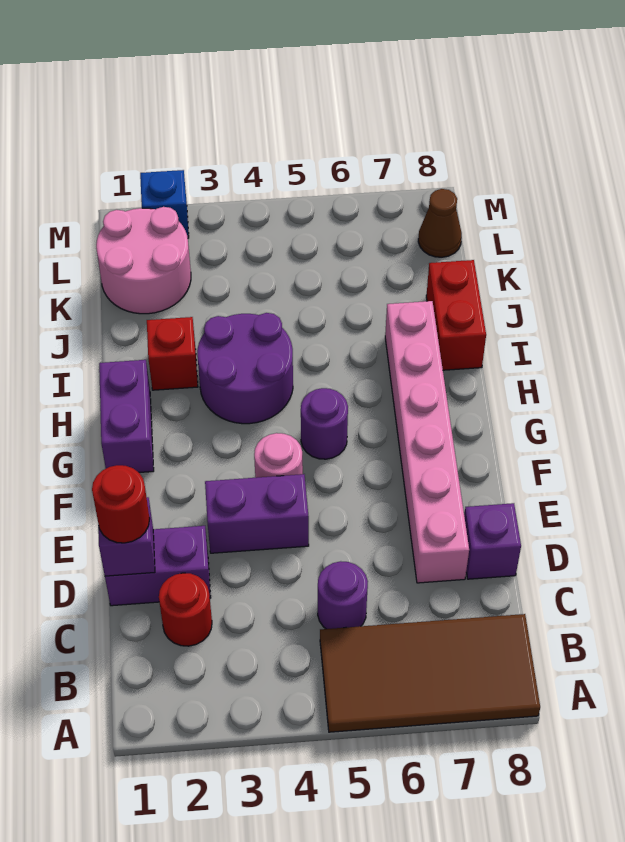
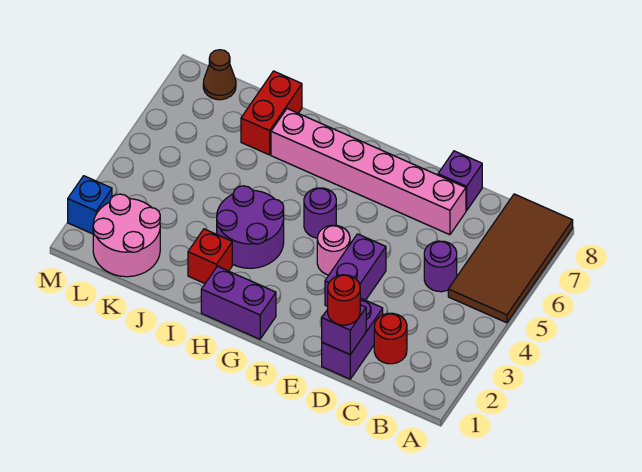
red brick I8:J8 level 1 -> red brick J7:J8 level 1

